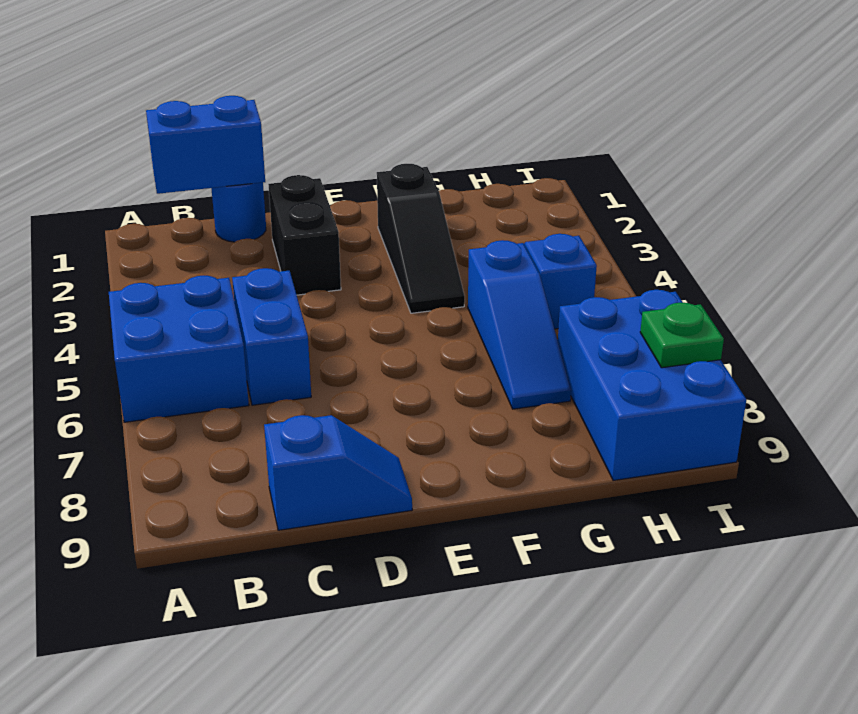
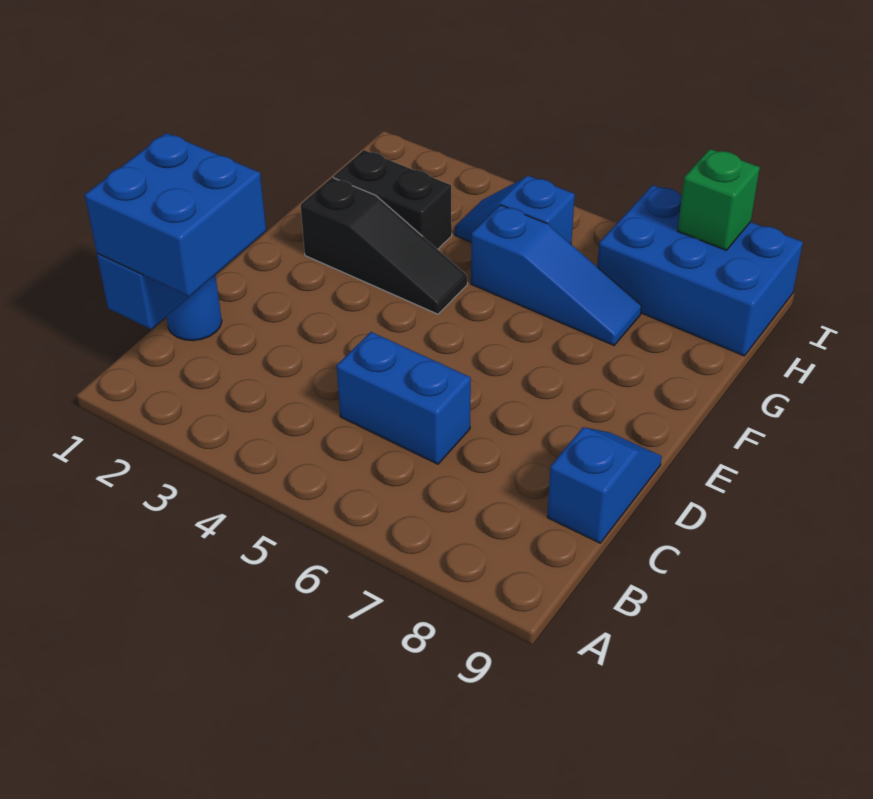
blue brick A5:B6 level 1 -> blue brick B1:C2 level 3
black brick D2:D3 level 1 -> black brick G2:G3 level 1
green plate I8 level 2 -> green brick I8 level 2

